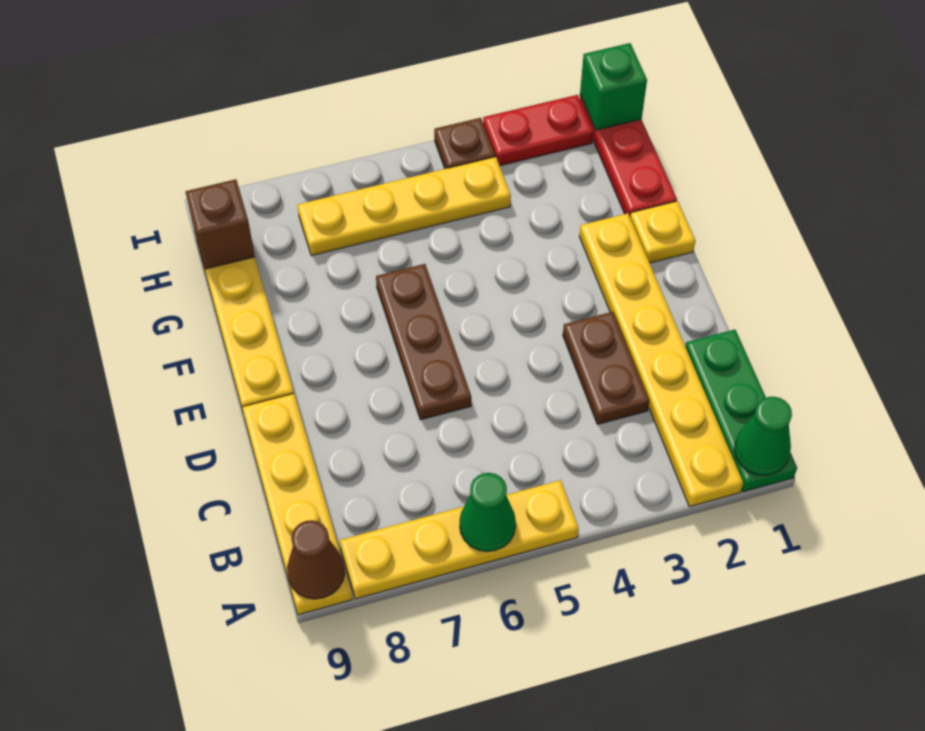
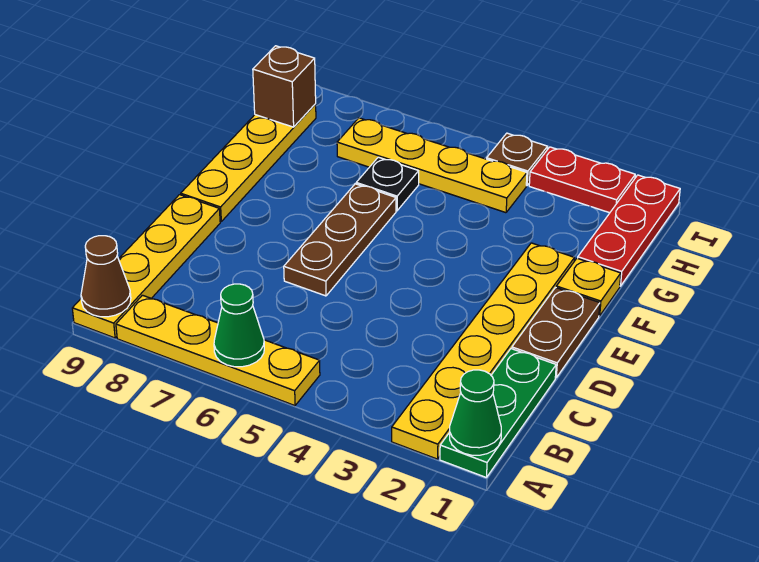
brown plate C3:D3 level 1 -> brown plate D1:E1 level 1
none -> black plate G6 level 1
green brick I1 level 2 -> none

